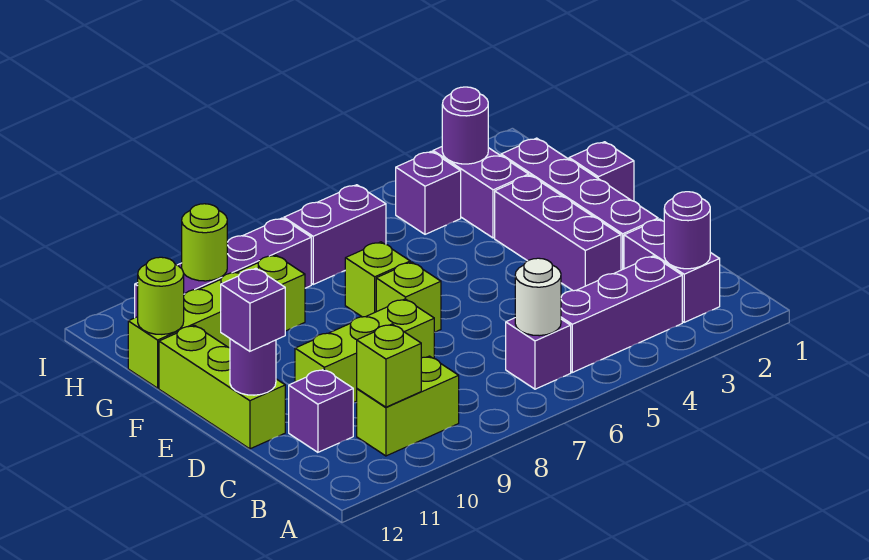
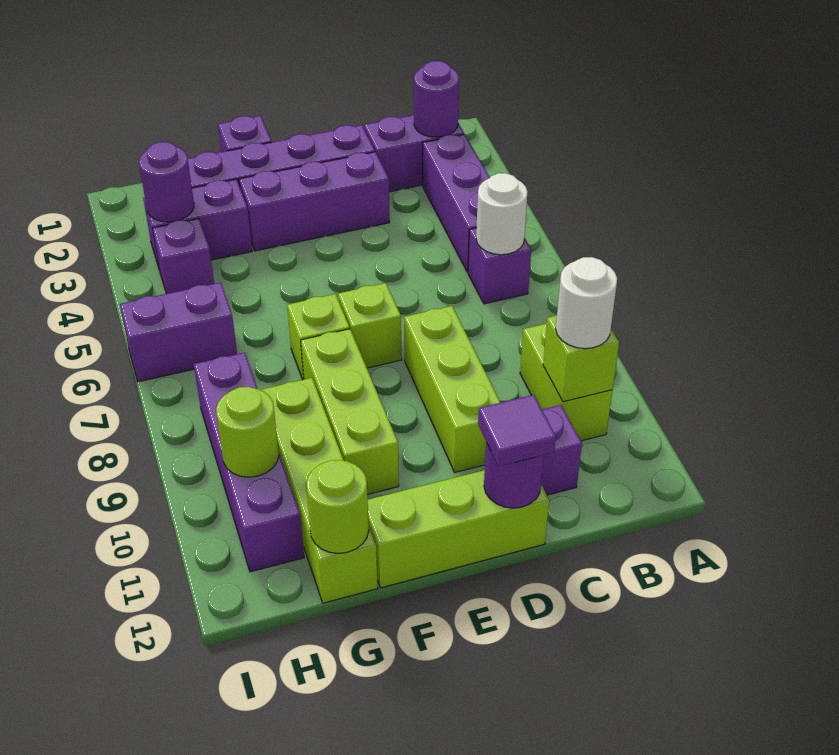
none -> white round brick B10 level 3
purple brick D12 level 3 -> purple tile D12 level 3
none -> lime brick F8:F10 level 1
purple brick H6:H7 level 1 -> purple brick H6:I6 level 1

